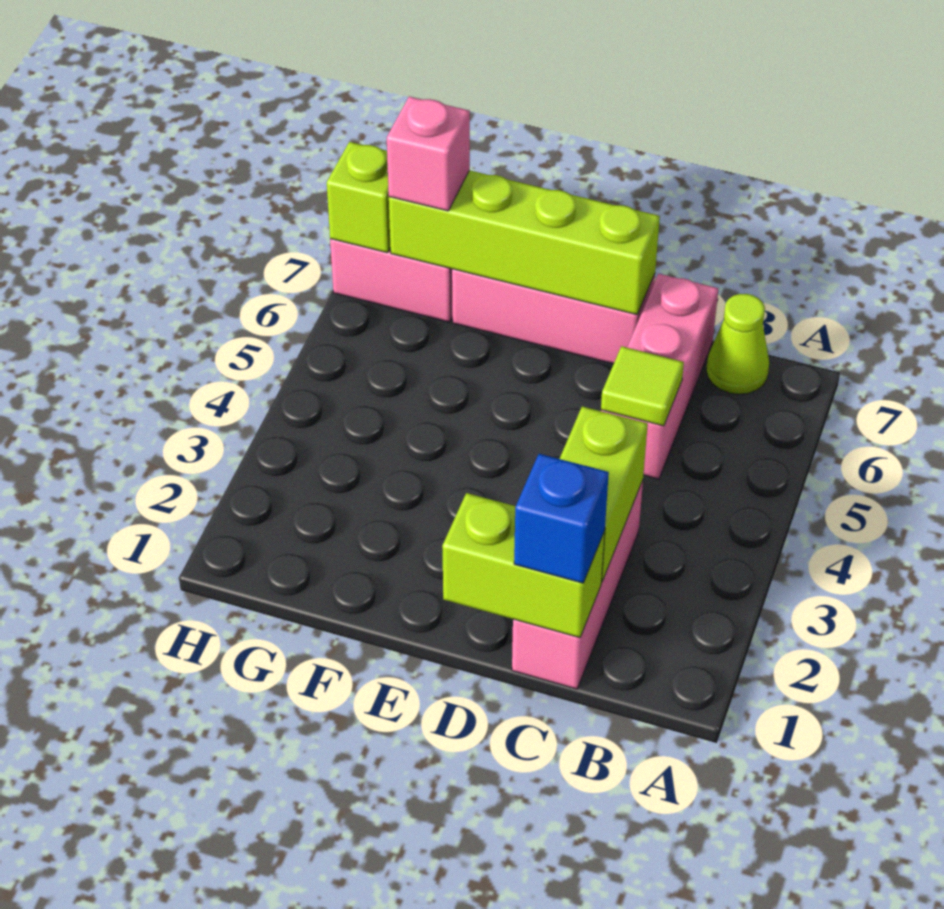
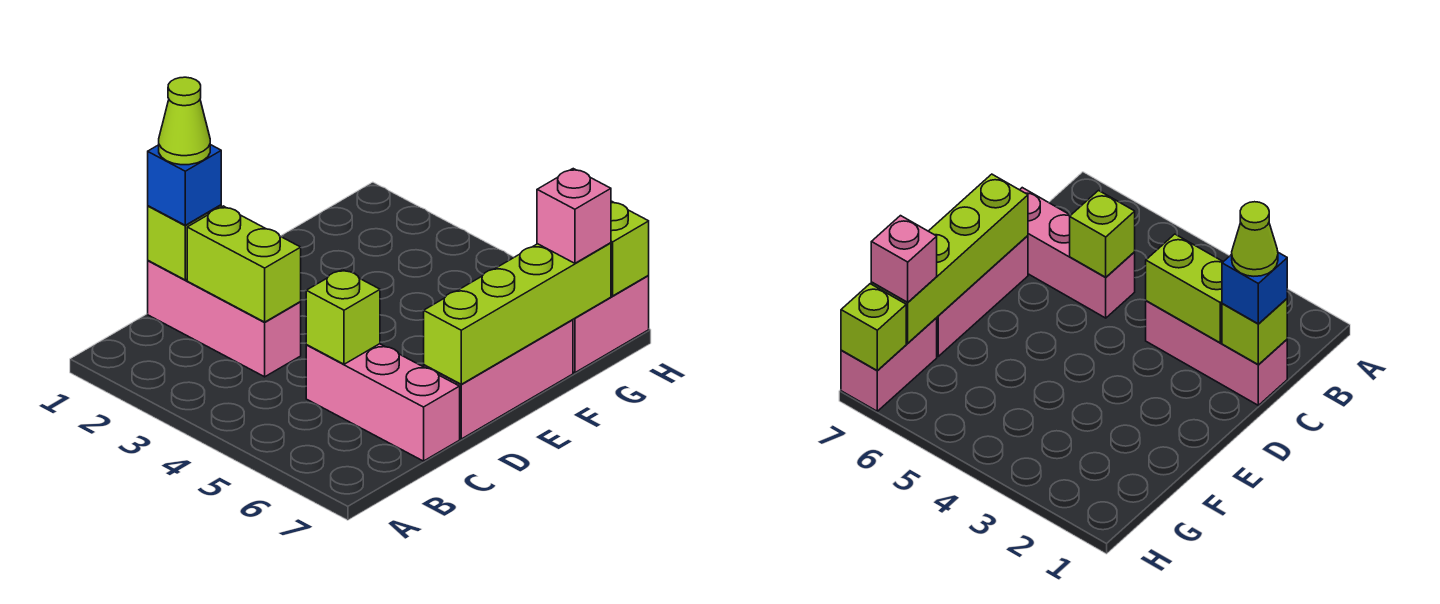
lime cone B7 level 1 -> lime cone C1 level 4
lime brick C1:D1 level 2 -> lime brick C1 level 2
lime tile C5 level 2 -> lime brick C5 level 2

